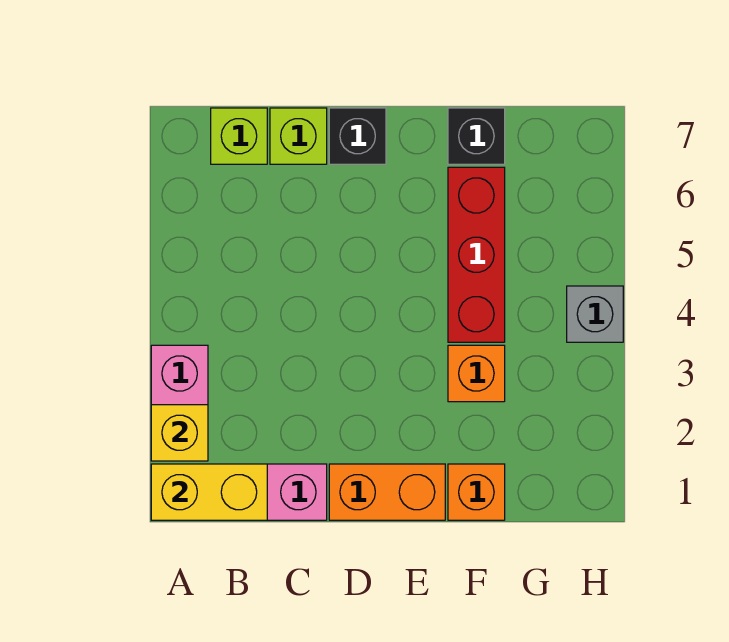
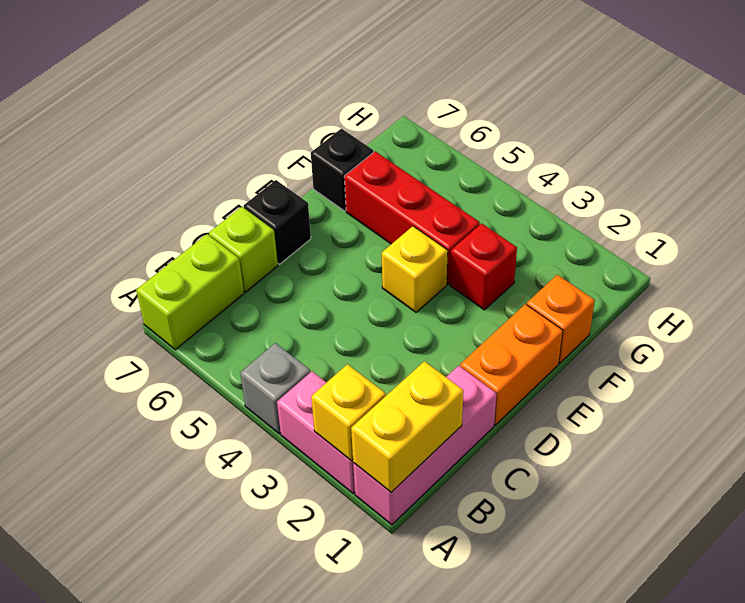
lime brick B7 level 1 -> lime brick A7:B7 level 1
none -> yellow brick E4 level 1
orange brick F3 level 1 -> red brick F3 level 1
grey brick H4 level 1 -> grey brick A4 level 1

